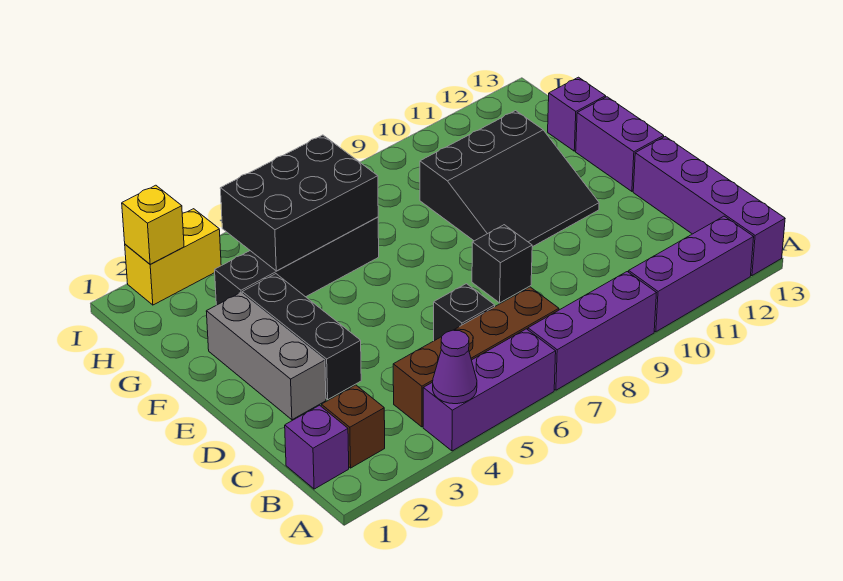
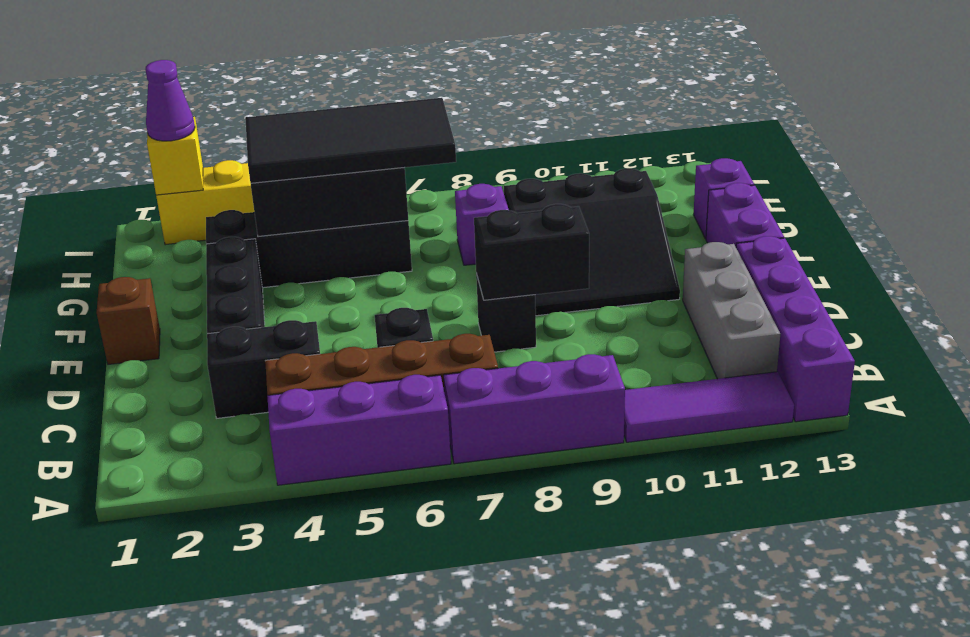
purple cone A4 level 2 -> purple cone I2 level 3
purple brick A10:A12 level 1 -> purple tile A10:A12 level 1
purple brick B1 level 1 -> purple brick G8 level 1
brown brick B2 level 1 -> brown brick E1 level 1
none -> black brick C3:C4 level 1
grey brick D2:F2 level 1 -> grey brick B12:D12 level 1
none -> black brick D8:D9 level 2
none -> black tile G4:H7 level 3

